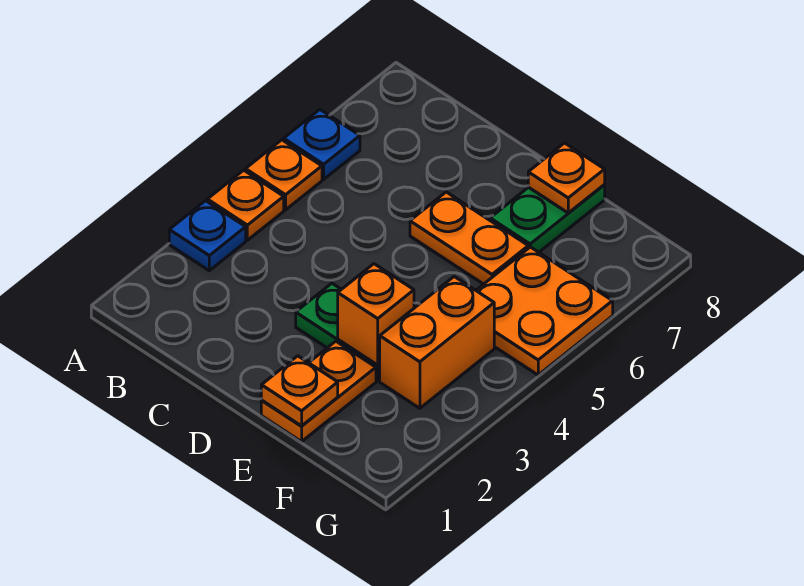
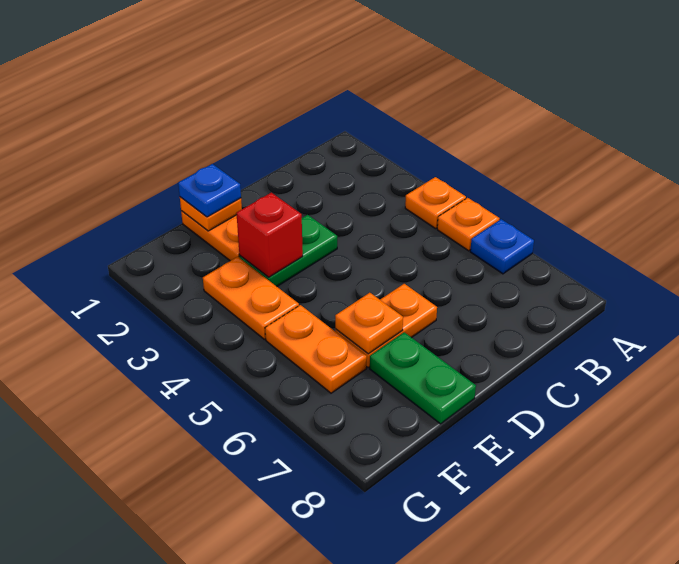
blue plate A3 level 1 -> blue plate E1 level 3
orange brick E3 level 2 -> red brick E3 level 2
orange plate E8 level 2 -> orange plate E6 level 2
orange brick F3:F4 level 1 -> orange plate F3:F4 level 1
orange plate F5:G6 level 1 -> orange plate F5:F6 level 1

